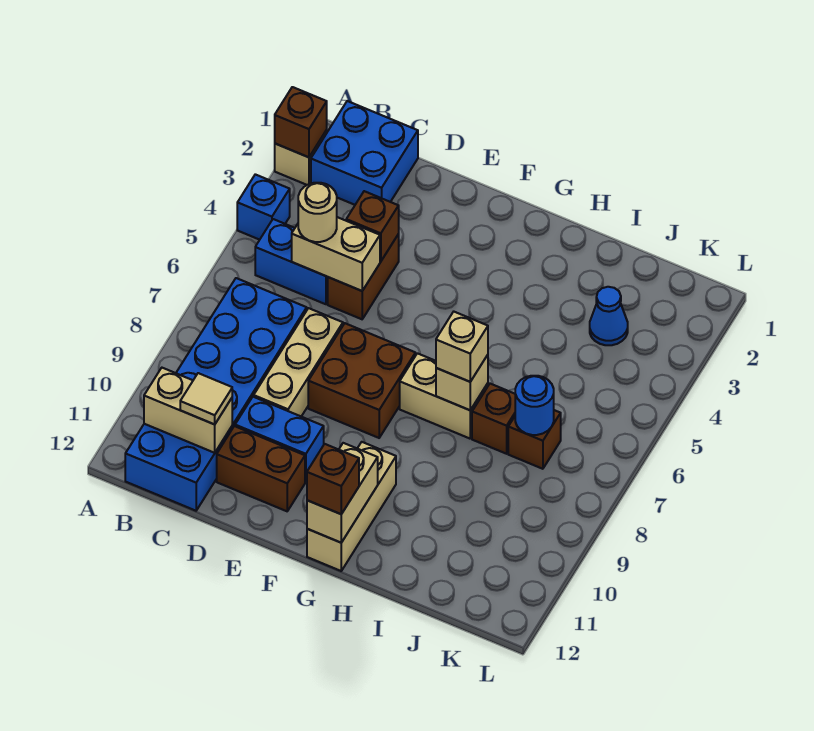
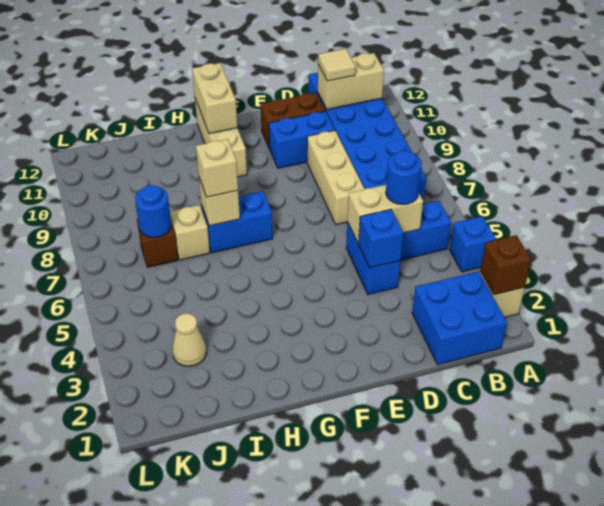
tan round brick C5 level 3 -> blue round brick C5 level 3
brown brick D4:D5 level 1 -> blue brick D4:D5 level 1
brown brick D4 level 2 -> blue brick D4 level 2
brown brick E7:F8 level 1 -> none
tan brick G7:H7 level 1 -> blue brick G7:H7 level 1
brown brick G12 level 3 -> none
brown brick I7 level 1 -> tan brick I7 level 1
blue cone J3 level 1 -> tan cone J3 level 1

